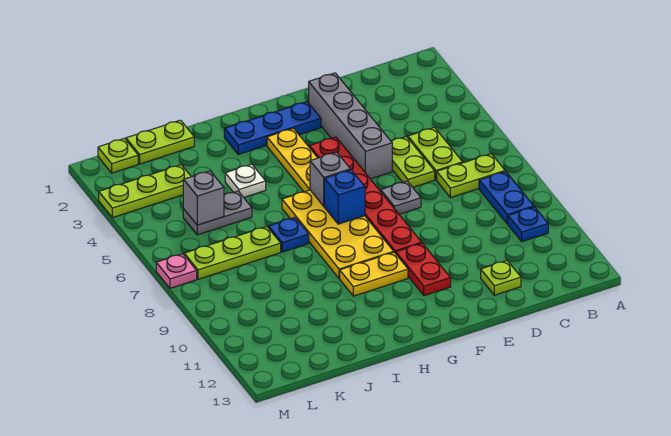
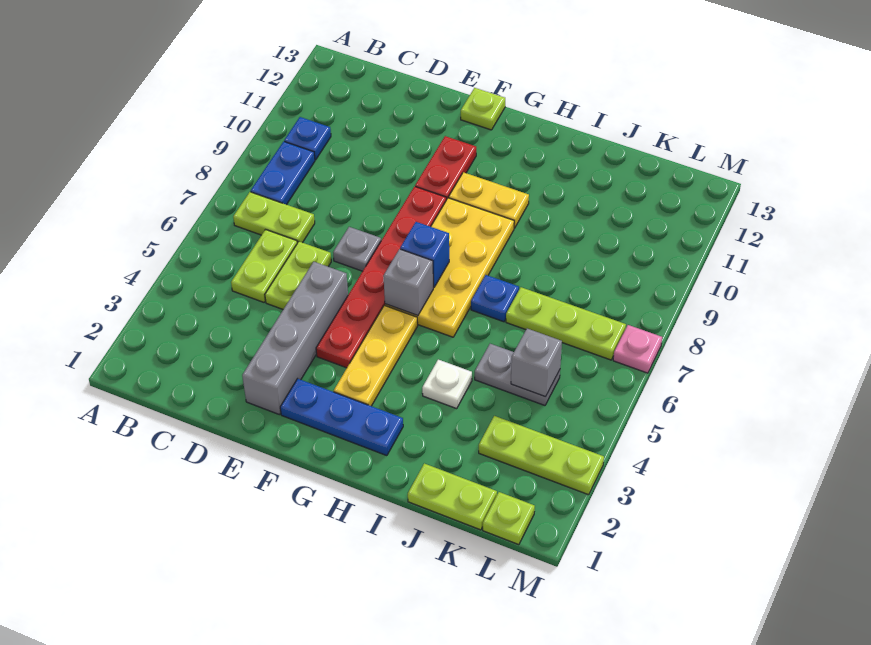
lime plate D12 level 1 -> lime plate F13 level 1

